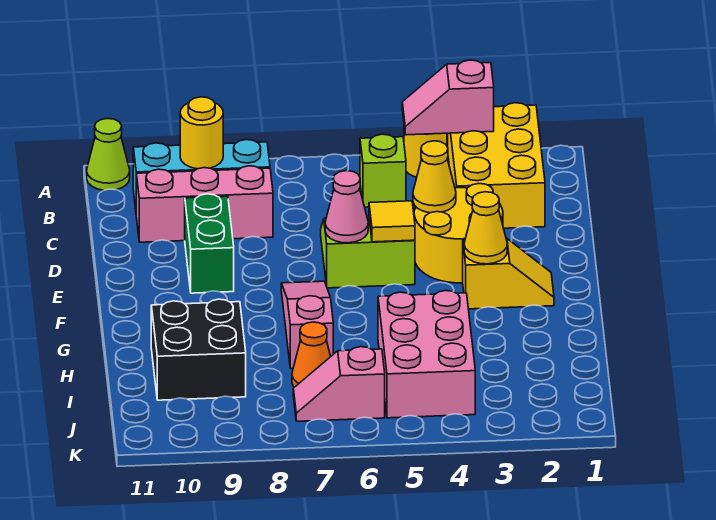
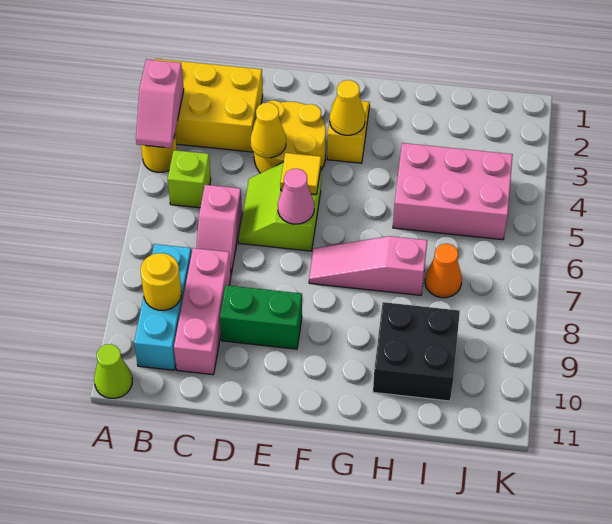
pink slope J6:J7 level 1 top 6 -> pink slope C6:C7 level 1 top 6

